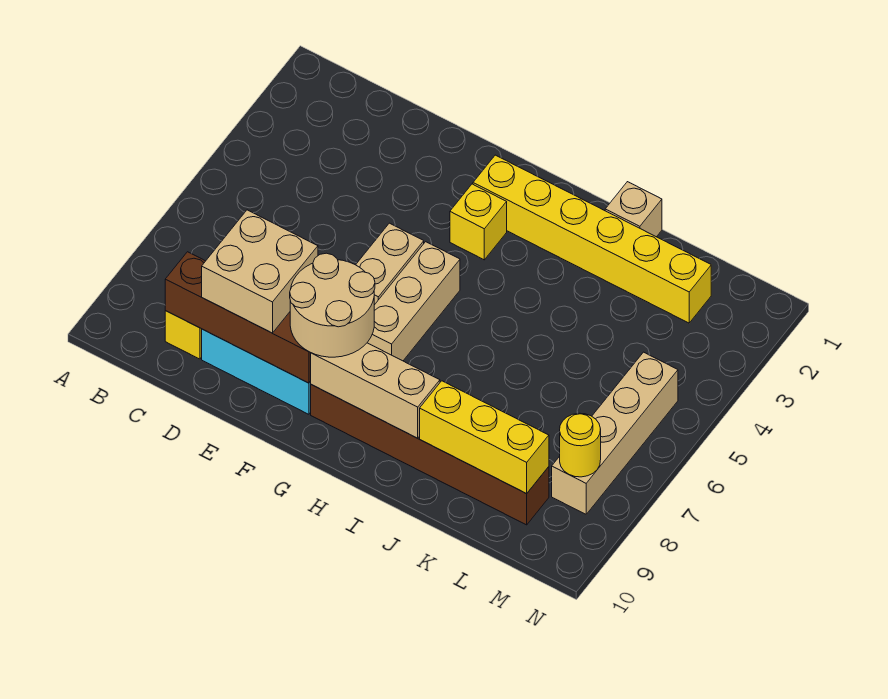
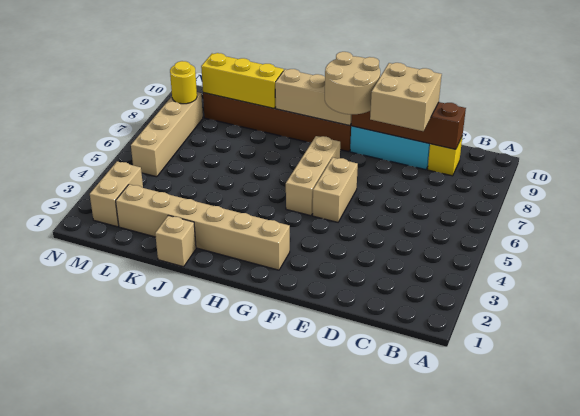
yellow brick G2:L2 level 1 -> tan brick G2:L2 level 1
yellow brick G3 level 1 -> none
none -> tan brick M2:M3 level 1

